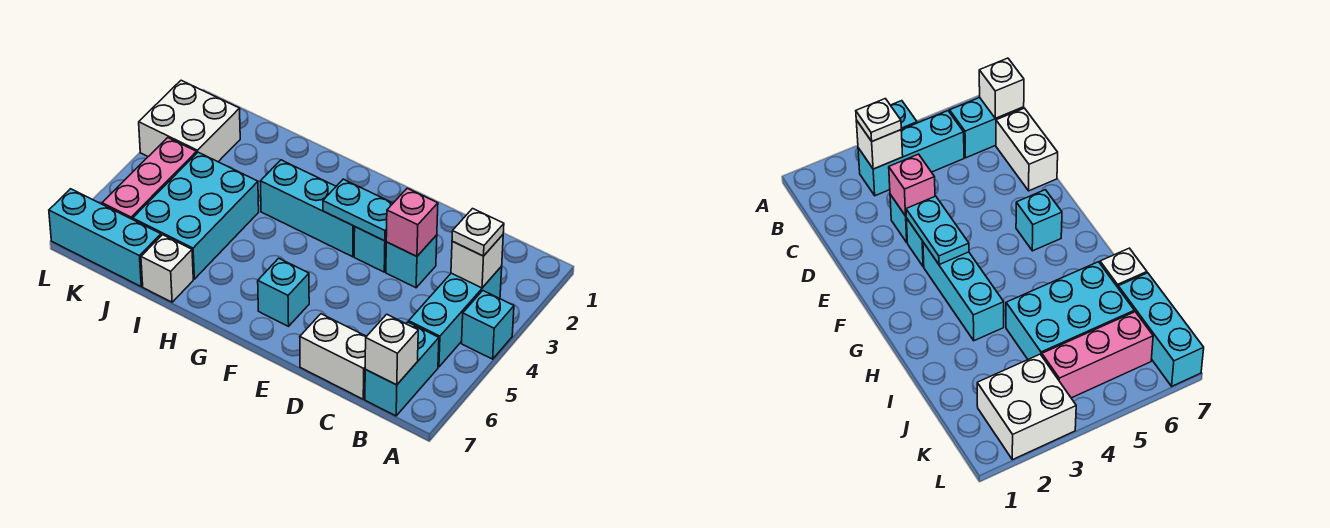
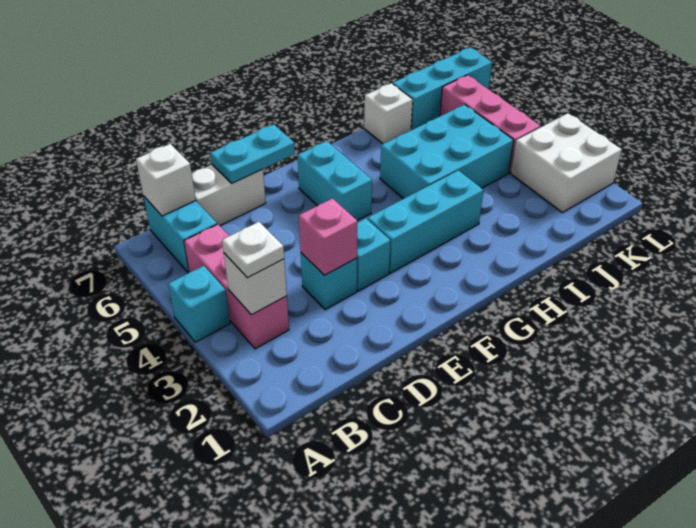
cyan brick B3:B5 level 1 -> pink brick B3:B5 level 1
cyan plate E3:F3 level 2 -> cyan plate D7:E7 level 2
cyan brick F6 level 1 -> cyan brick F5:F6 level 1
cyan brick I4:J6 level 1 -> cyan brick H4:J5 level 1

